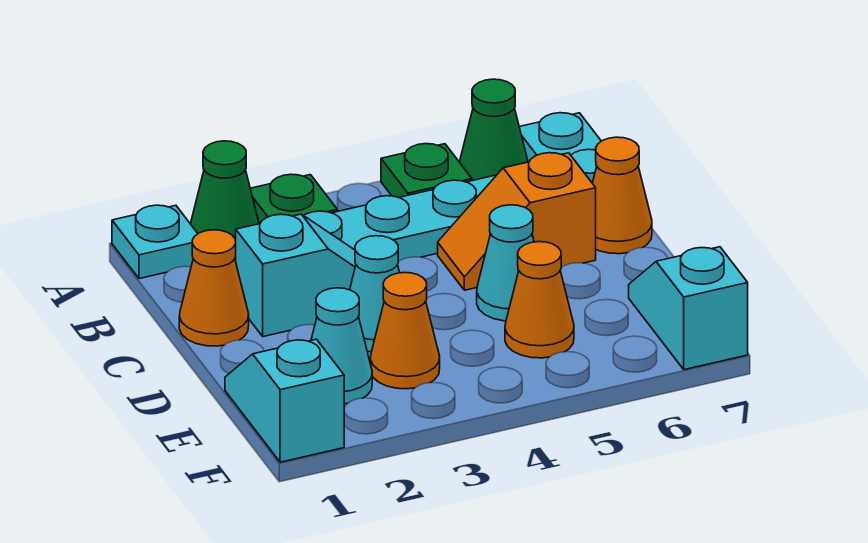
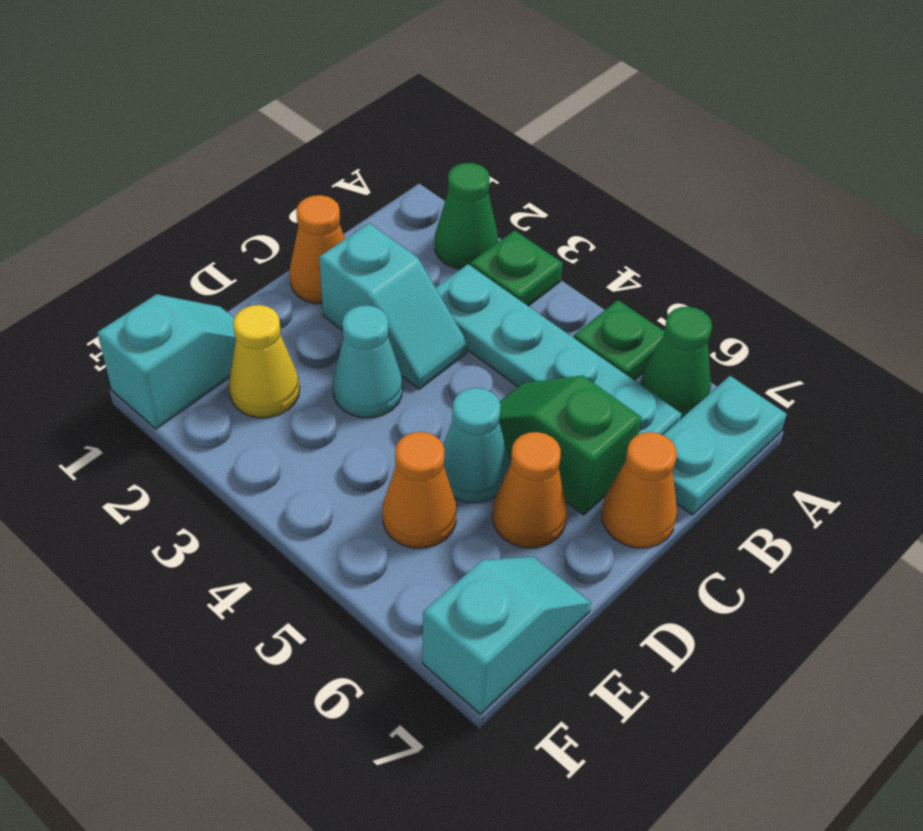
cyan plate A1 level 1 -> none
orange slope C5:C6 level 1 top 6 -> green slope C5:C6 level 1 top 6
cyan cone E2 level 1 -> yellow cone E2 level 1
orange cone E3 level 1 -> orange cone D6 level 1

